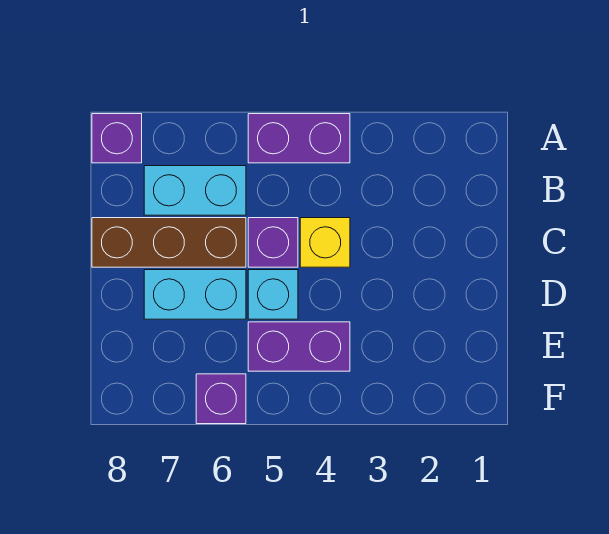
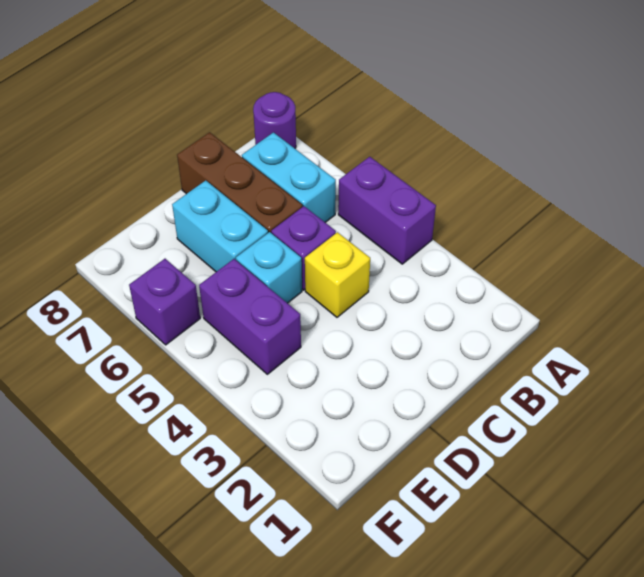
purple brick A8 level 1 -> purple round brick A8 level 1

